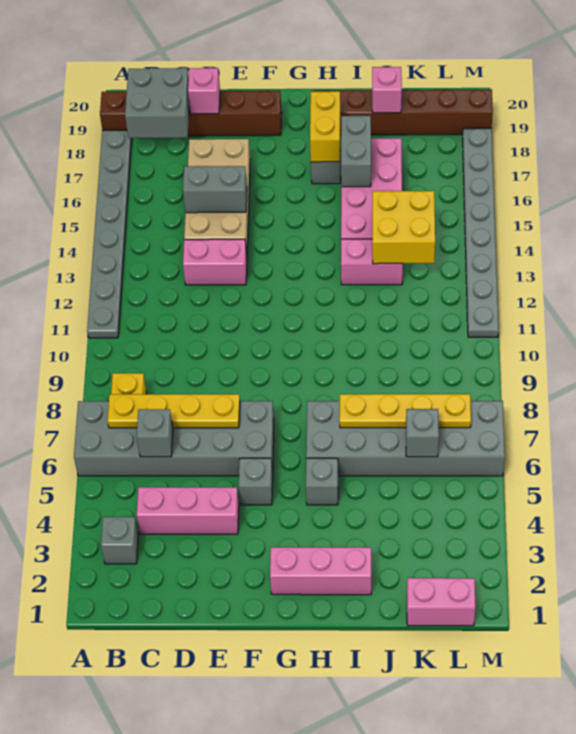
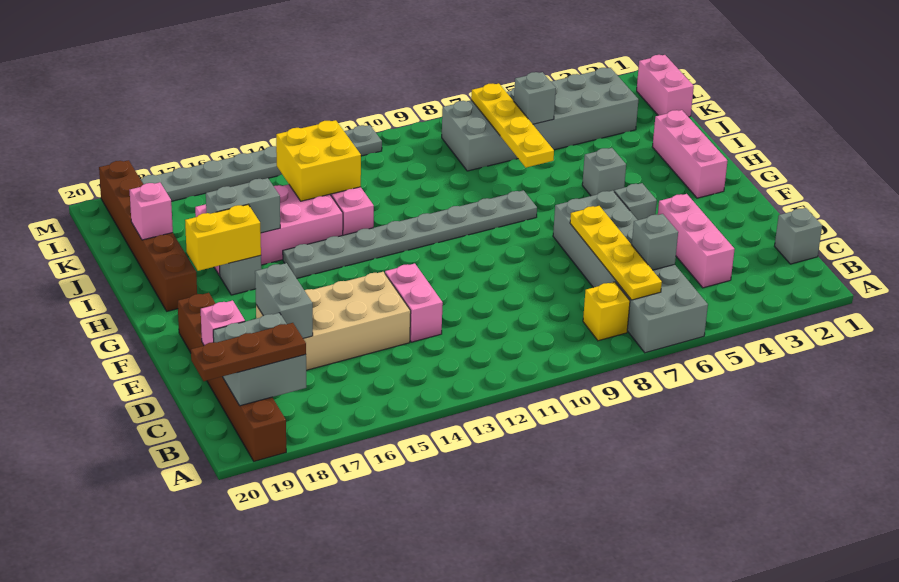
grey plate A11:A18 level 1 -> grey plate H8:H15 level 1
grey brick B3 level 1 -> grey brick C1 level 1
none -> brown plate B18:B20 level 3
grey brick D15:E15 level 2 -> grey brick D17:E17 level 2
grey brick H6:M7 level 1 -> grey brick K3:L8 level 1

